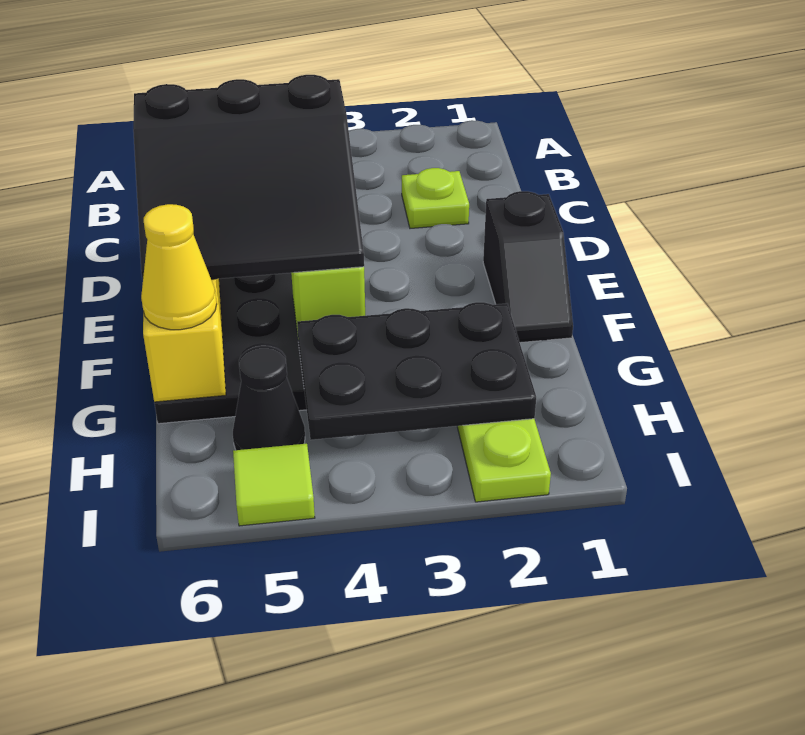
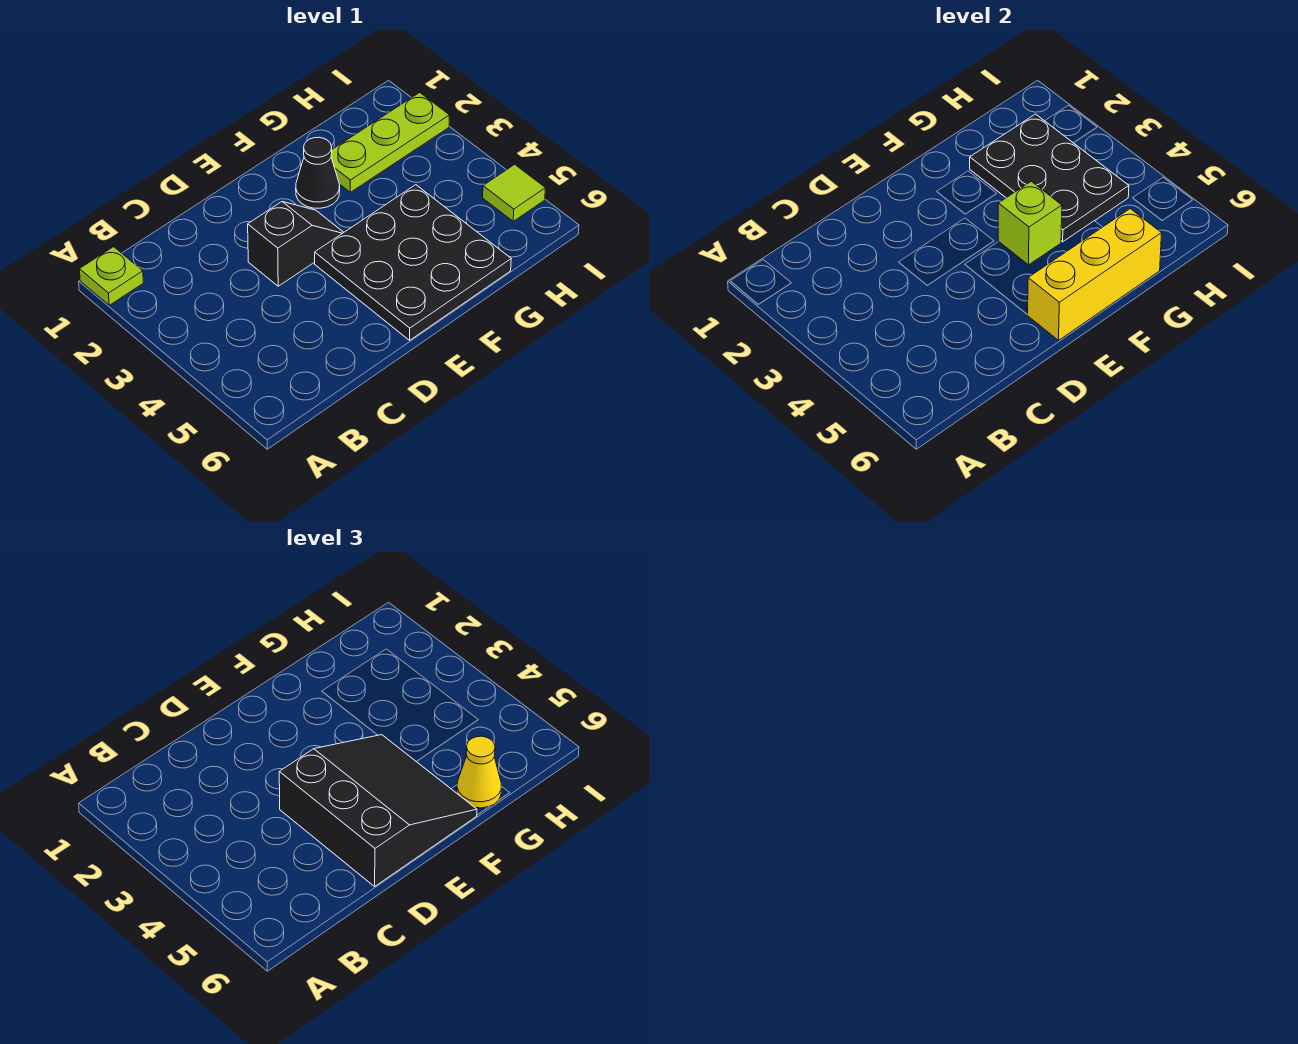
lime plate C2 level 1 -> lime plate A1 level 1
black slope E1:F1 level 1 top E -> black slope D3:E3 level 1 top D
black cone H5 level 1 -> black cone F2 level 1

